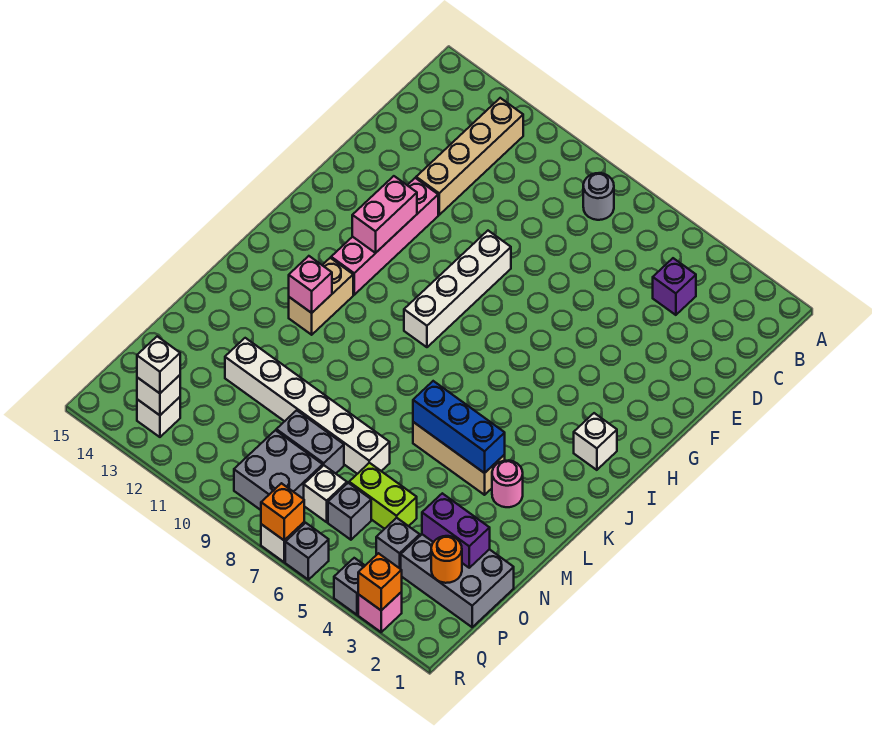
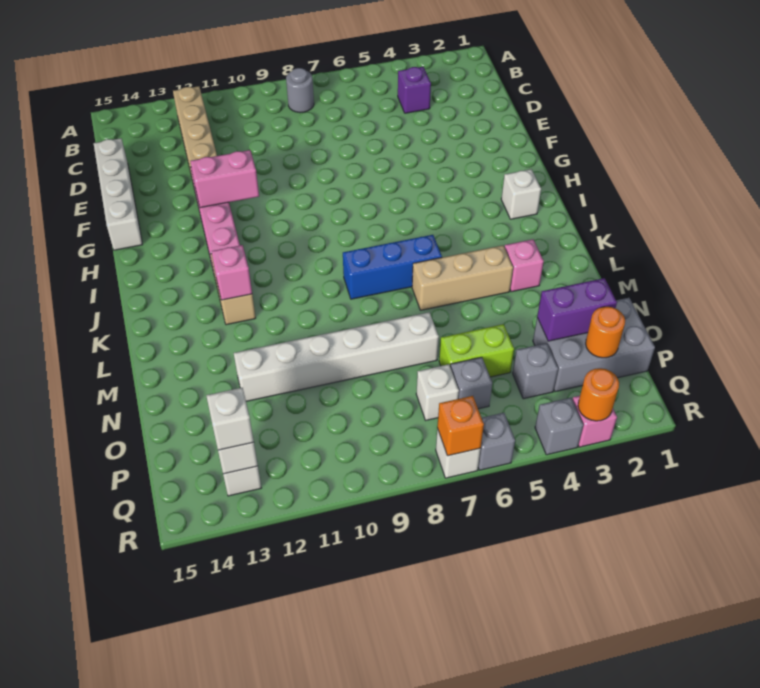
white brick F9:I9 level 1 -> white brick D15:G15 level 1
pink brick G12:H12 level 2 -> pink brick G11:G12 level 2
pink round brick L3 level 1 -> pink brick L3 level 1
blue brick L4:L6 level 2 -> blue brick K6:K8 level 1
grey brick O8:O9 level 1 -> none
grey brick P8:Q9 level 1 -> none
orange brick R3 level 2 -> orange round brick R3 level 2

